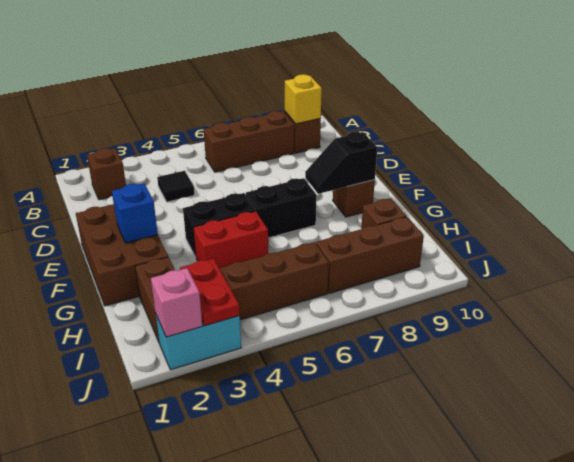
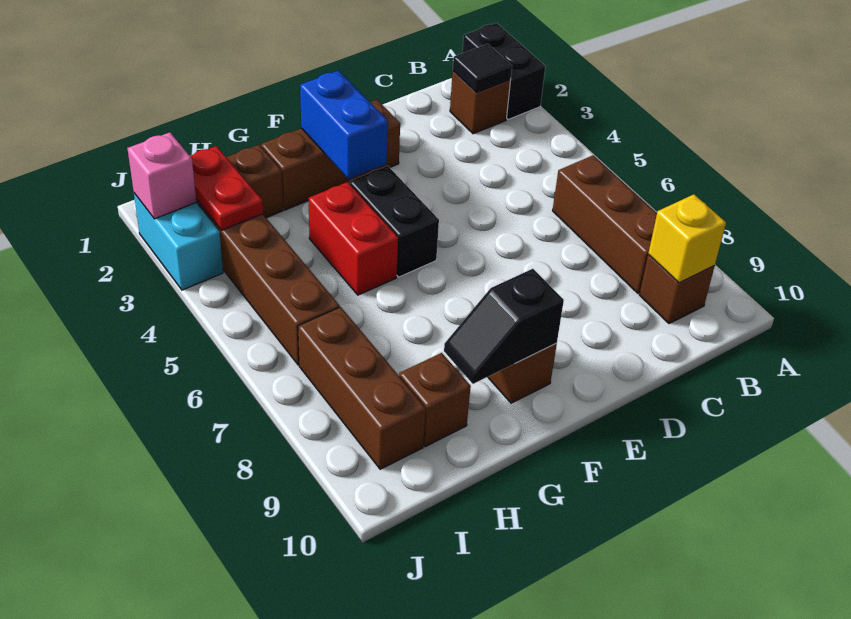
black tile C4 level 1 -> black tile B2 level 2
brown brick E1:G2 level 1 -> brown brick E2:G2 level 1
blue brick F2 level 2 -> blue brick F2:F3 level 2
black brick F6:F7 level 1 -> black brick A1:A2 level 1
black slope F8:F9 level 2 top 9 -> black slope F9:G9 level 2 top F
red plate I3:J3 level 2 -> red plate I2:I3 level 2

